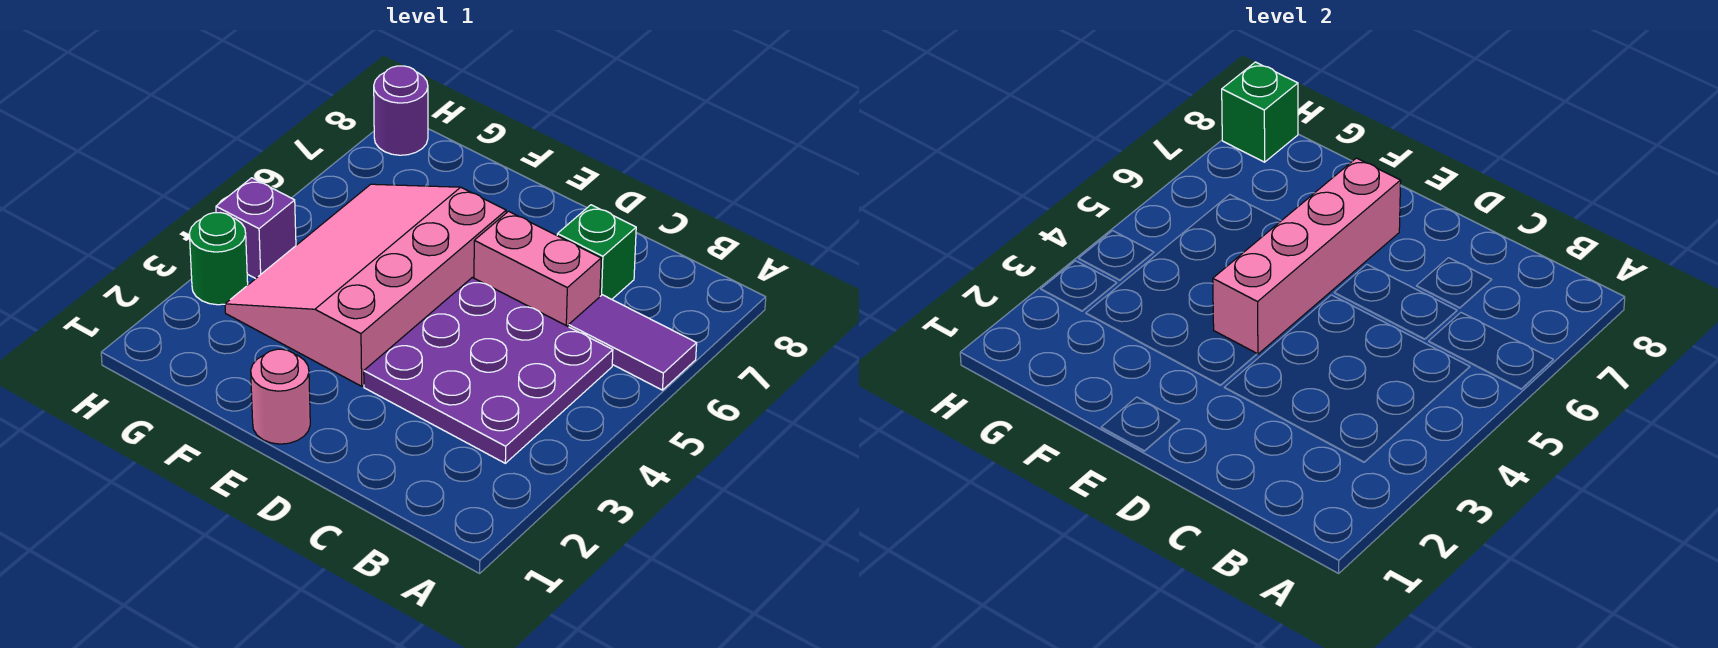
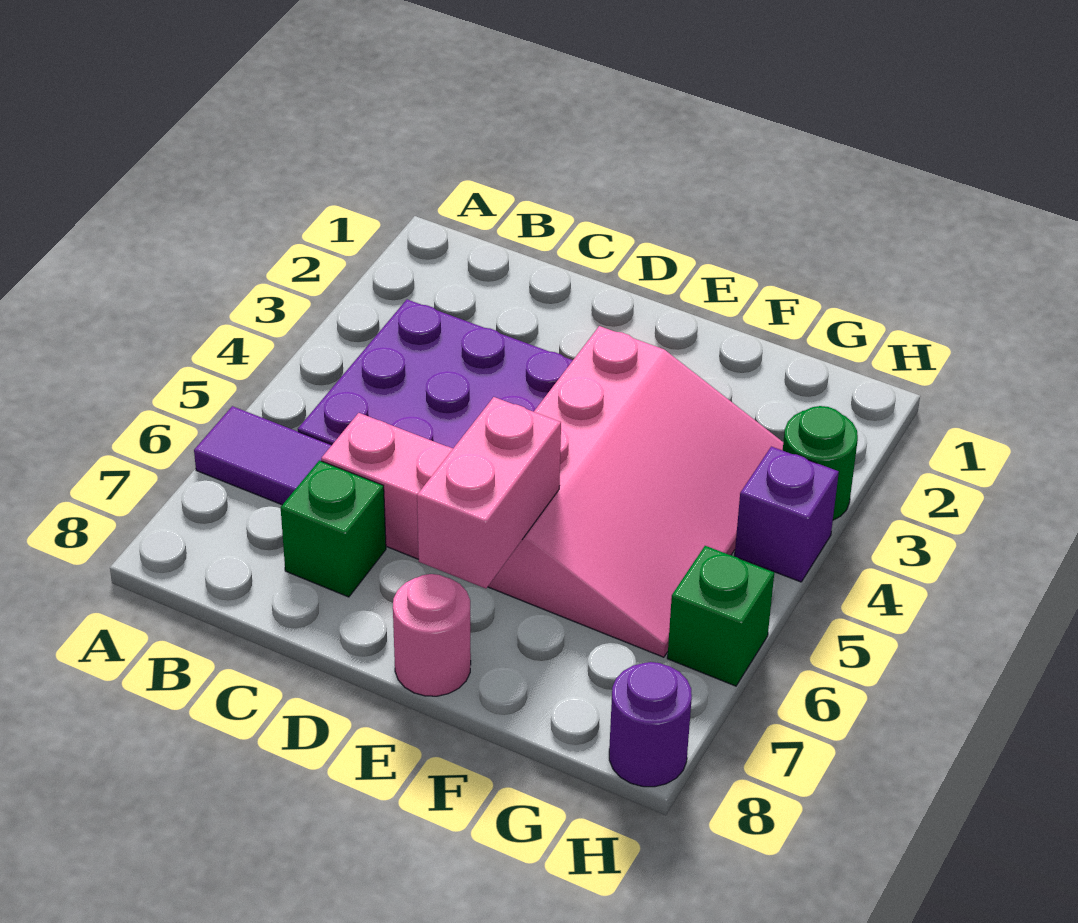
pink round brick E1 level 1 -> pink round brick E8 level 1
pink brick E4:E7 level 2 -> pink brick E6:E7 level 2
green brick H8 level 2 -> green brick H6 level 1

